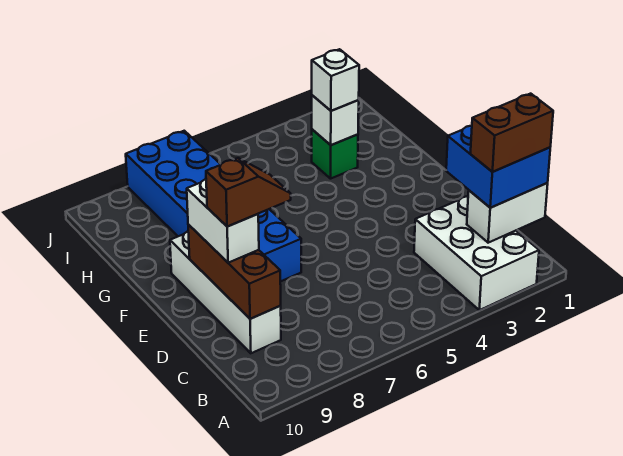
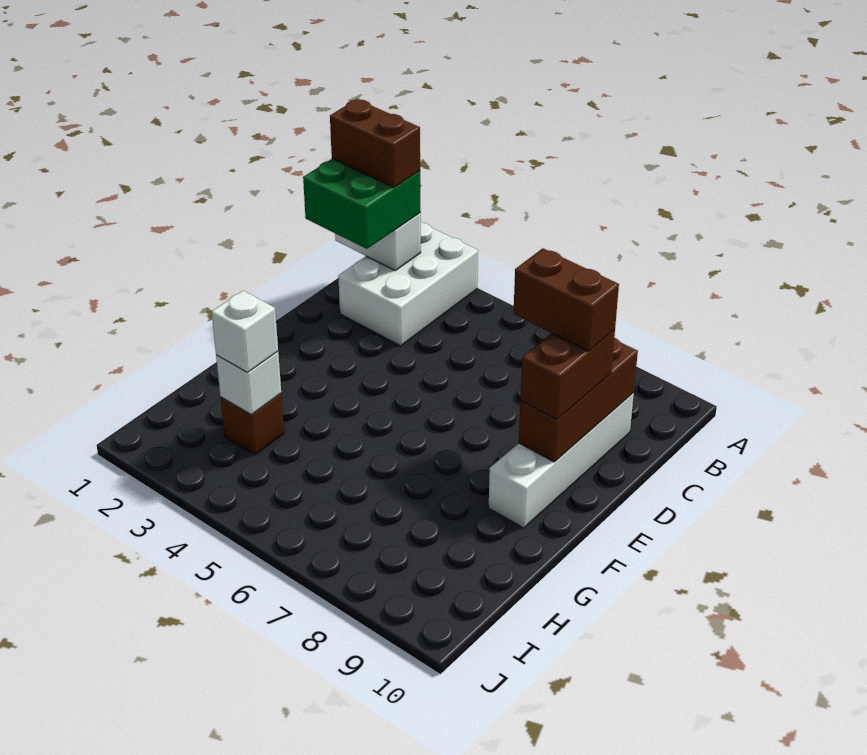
blue brick B1:C2 level 3 -> green brick B1:C2 level 3
brown slope D8:D9 level 4 top 9 -> brown brick D8:D9 level 4
white brick D9:E9 level 3 -> brown brick D9:E9 level 3
blue brick E7:J8 level 1 -> none
green brick H3 level 1 -> brown brick H3 level 1

